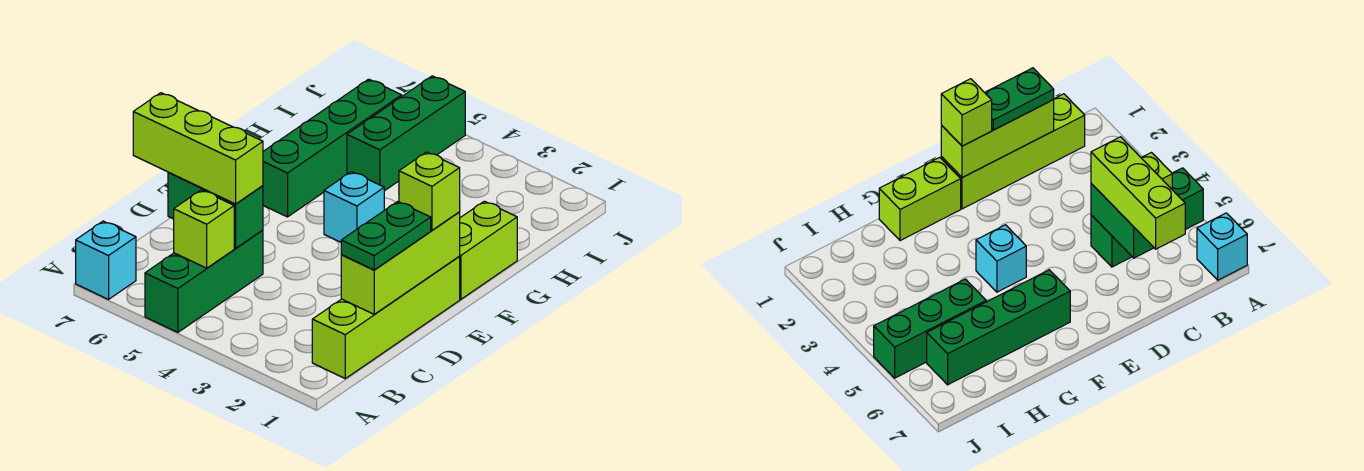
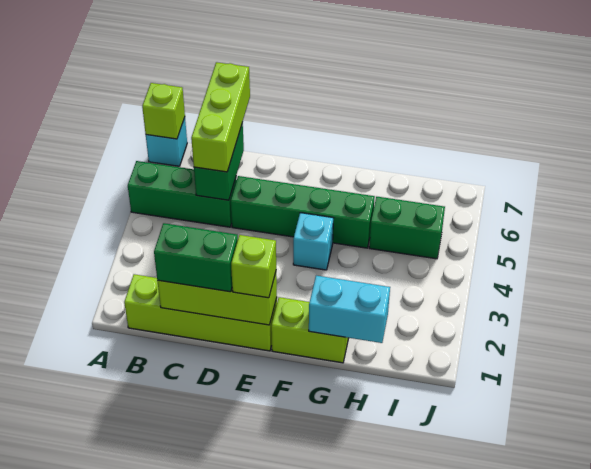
lime brick B5 level 2 -> lime brick A7 level 2
green plate C1:D1 level 3 -> green brick C1:D1 level 3
green brick F6:I6 level 1 -> green brick D5:G5 level 1
none -> cyan brick G1:H1 level 2
green brick H5:J5 level 1 -> green brick H5:I5 level 1

